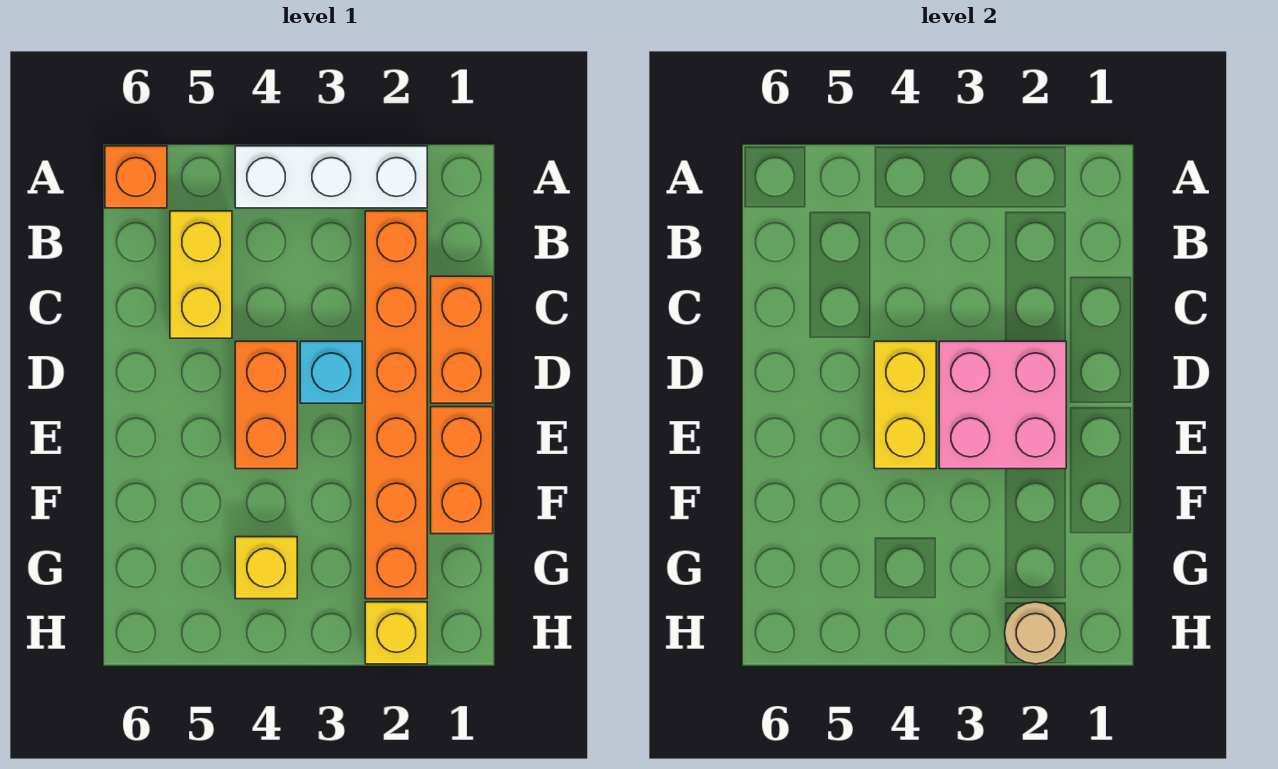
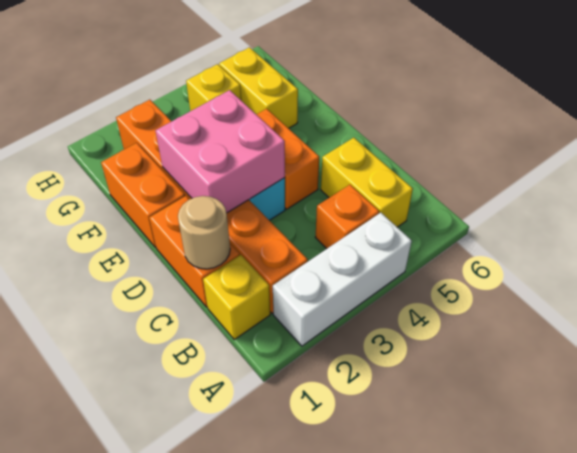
orange brick A6 level 1 -> orange brick B4 level 1
yellow brick D4:E4 level 2 -> yellow brick F5:G5 level 1
yellow brick H2 level 1 -> yellow brick B1 level 1
tan round brick H2 level 2 -> tan round brick C1 level 2

